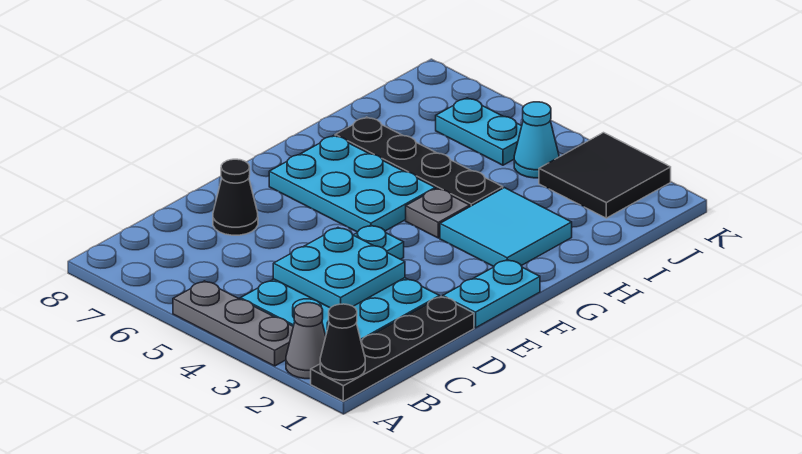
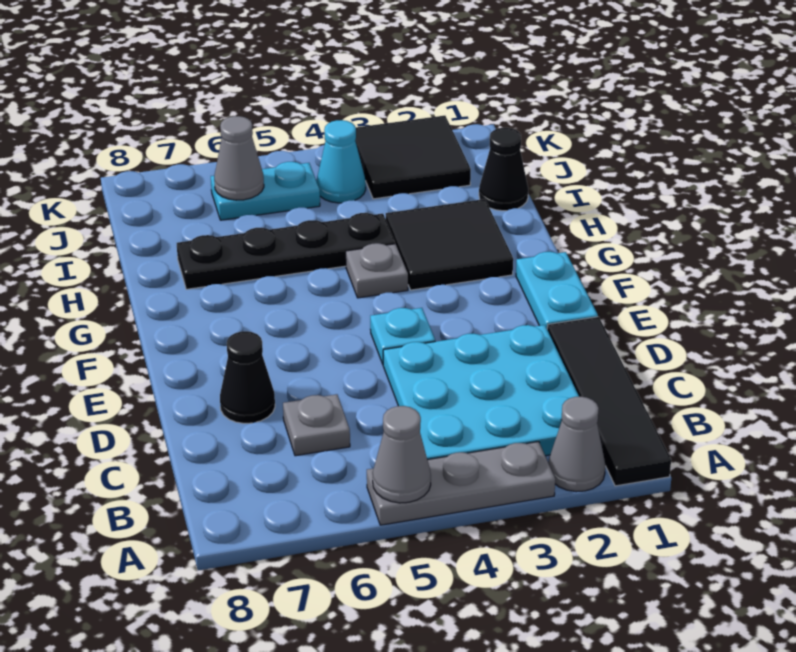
black plate A1:D1 level 1 -> black tile A1:D1 level 1
black cone A1 level 2 -> black cone I1 level 1
none -> grey cone A5 level 2
cyan plate C3:D4 level 2 -> none
none -> grey plate C6 level 1
cyan plate F5:G7 level 1 -> none
cyan tile G2:H3 level 1 -> black tile G2:H3 level 1
none -> grey cone J6 level 2

